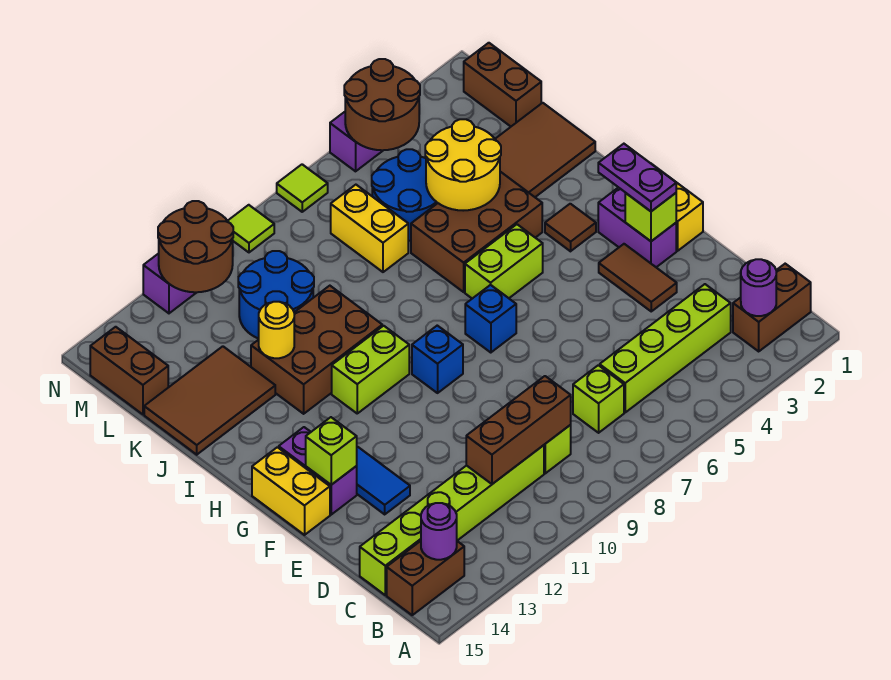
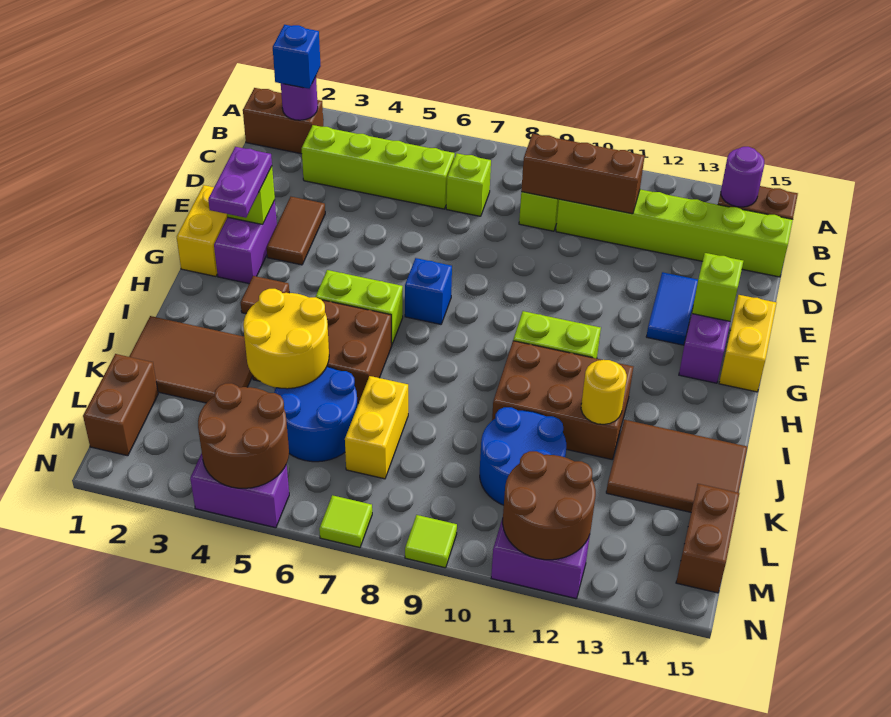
blue brick G9 level 1 -> blue brick B2 level 3

